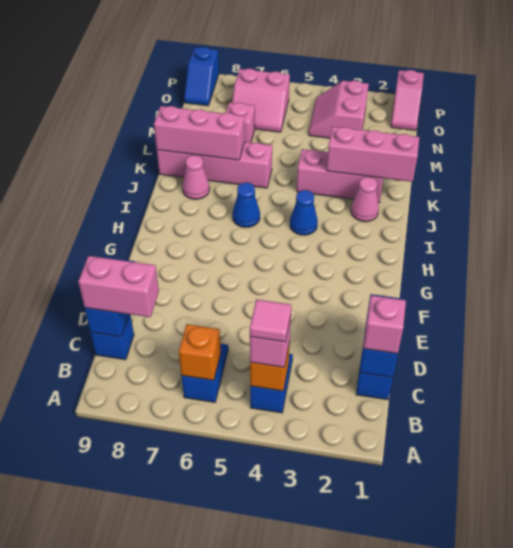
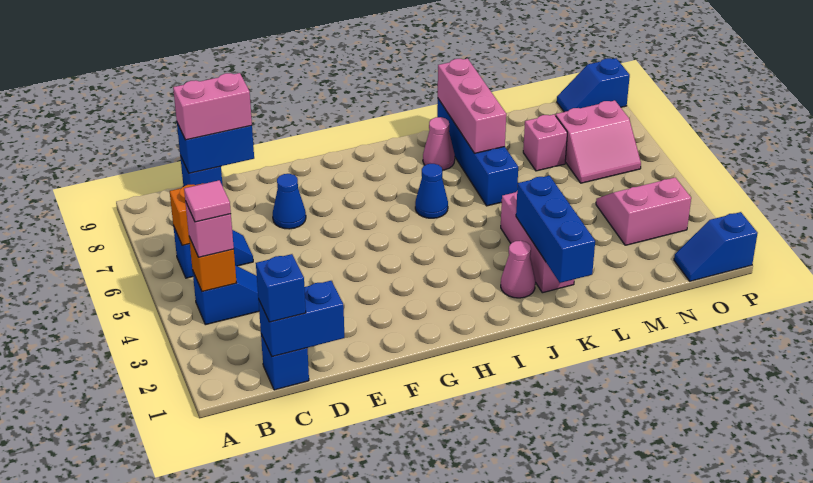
pink brick C1 level 3 -> blue brick C1 level 3
pink brick C8:C9 level 3 -> pink brick C9:D9 level 3
blue cone I4 level 1 -> blue cone E7 level 1
pink brick K1:K3 level 2 -> blue brick K1:K3 level 2
pink brick K6:K9 level 1 -> blue brick K6:K9 level 1
pink slope N6:O7 level 1 top O -> pink slope N6:O7 level 1 top 7
pink slope O1:P1 level 1 top P -> blue slope O1:P1 level 1 top P

